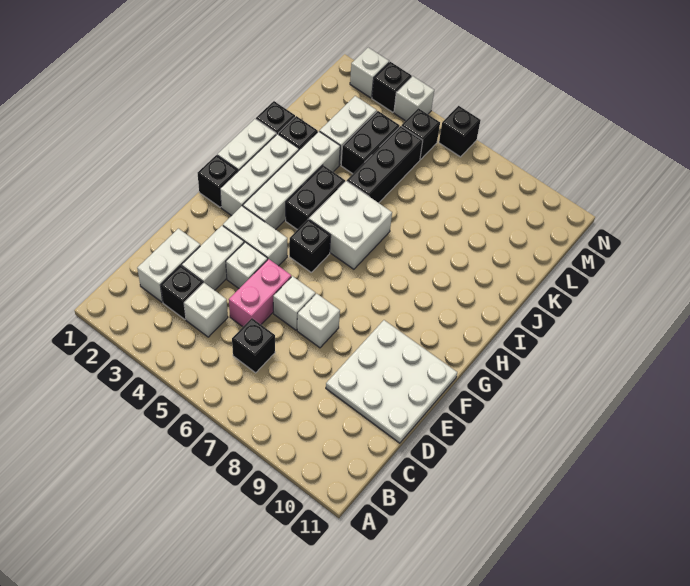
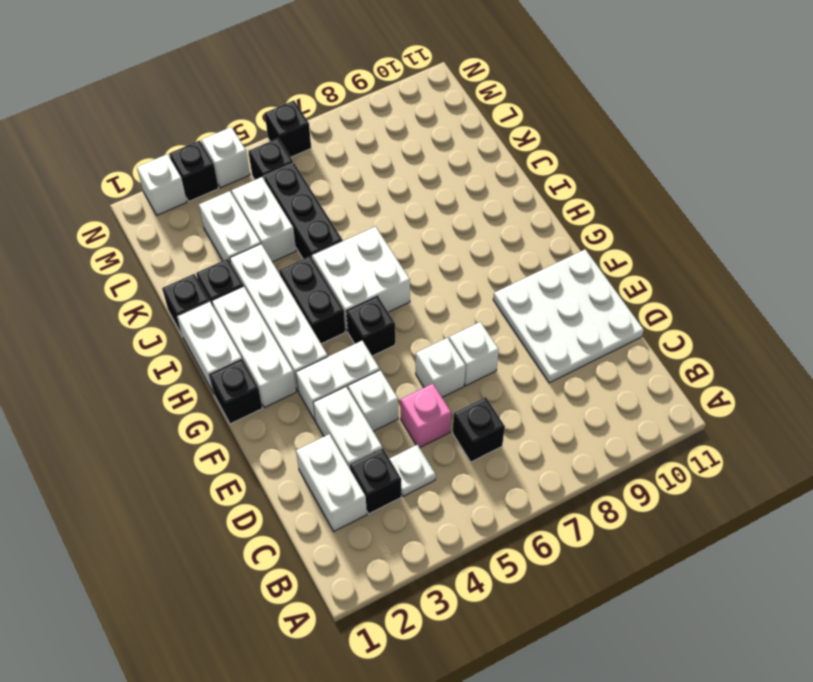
white brick C4 level 1 -> white plate C4 level 1
pink brick D5:E5 level 1 -> pink brick D5 level 1
black brick K4:L4 level 1 -> white brick K4:L4 level 1

